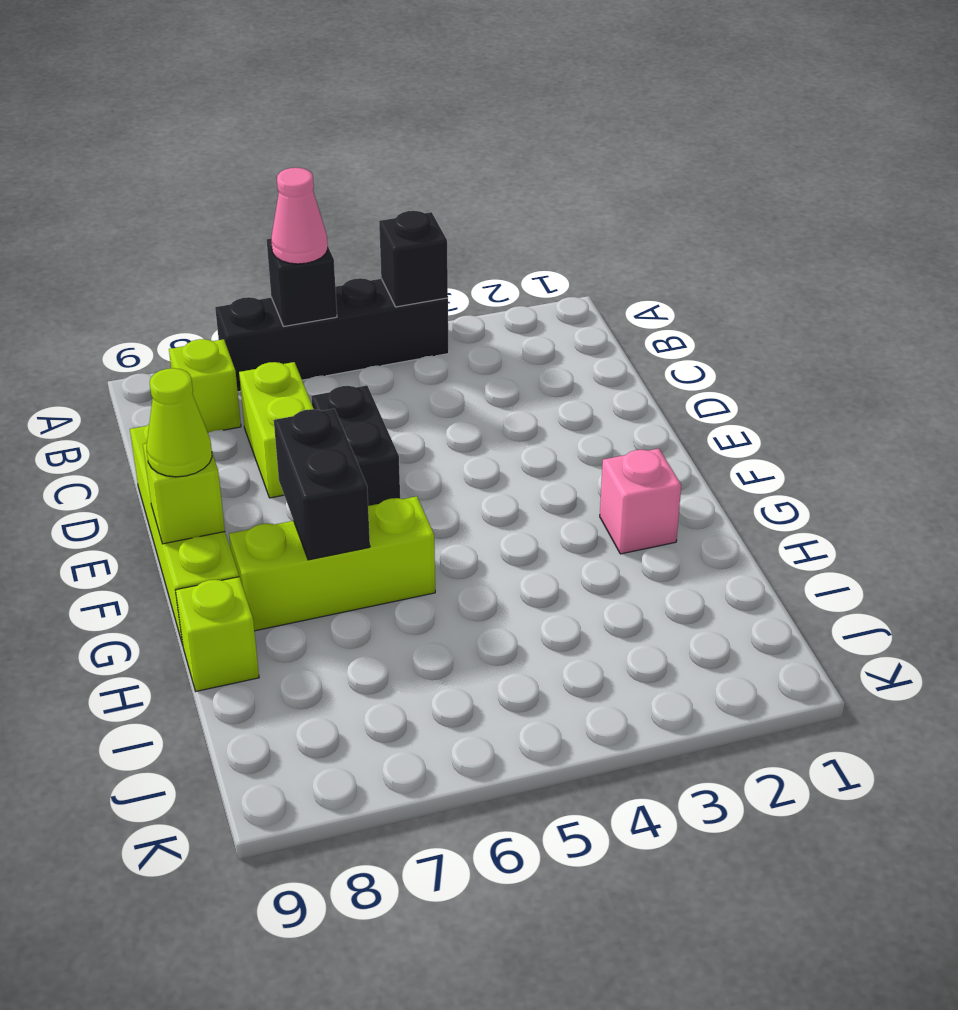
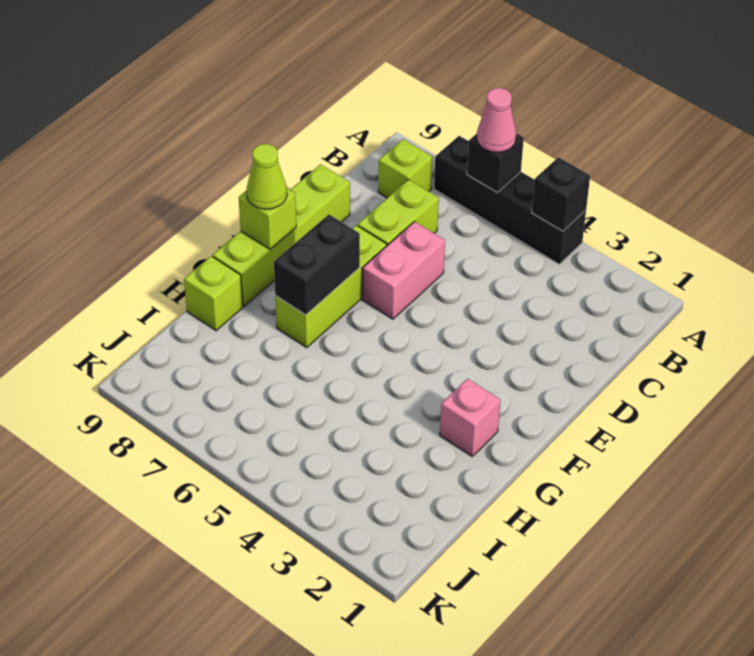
black brick D6:E6 level 1 -> pink brick D6:E6 level 1
lime brick G6:G8 level 1 -> lime brick E7:G7 level 1

